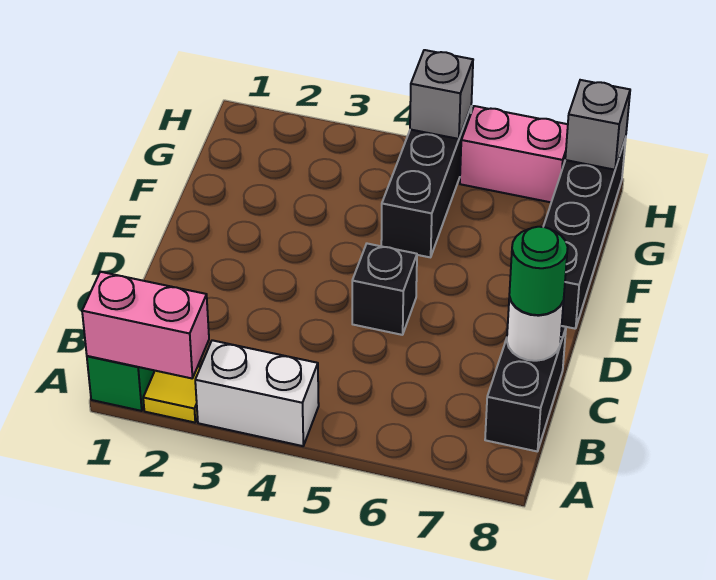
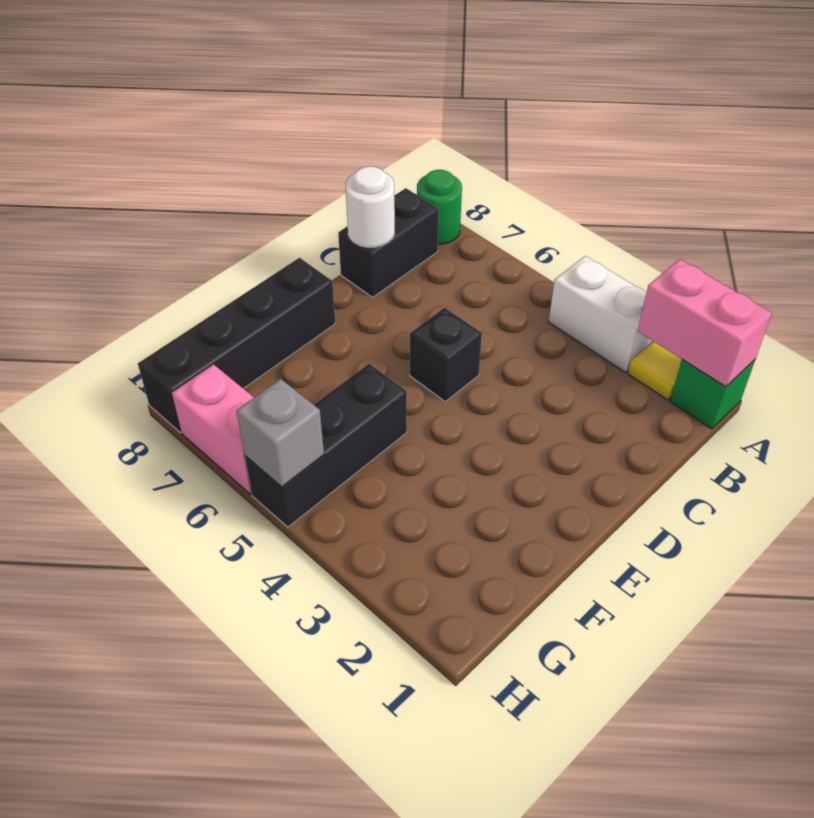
green round brick C8 level 3 -> green round brick A8 level 1
grey brick H8 level 2 -> none

